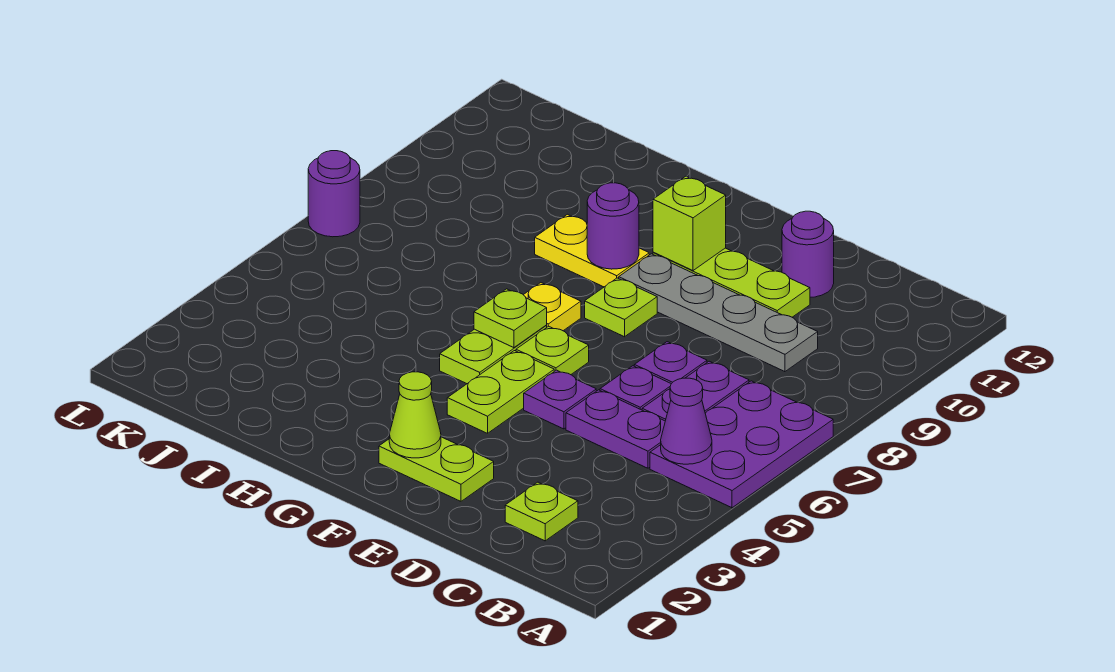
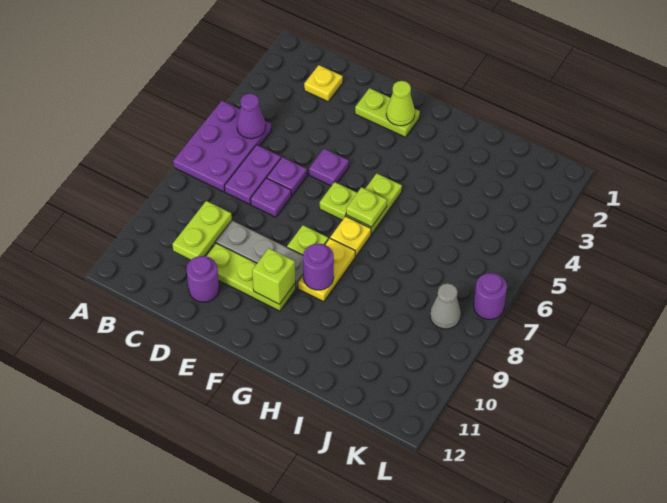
lime plate C2 level 1 -> yellow plate C2 level 1
purple plate C5:D5 level 1 -> none
lime plate F4:F5 level 1 -> lime plate C9:C10 level 2
yellow plate G9:H9 level 1 -> yellow plate G8:G9 level 1
none -> grey cone K8 level 1

